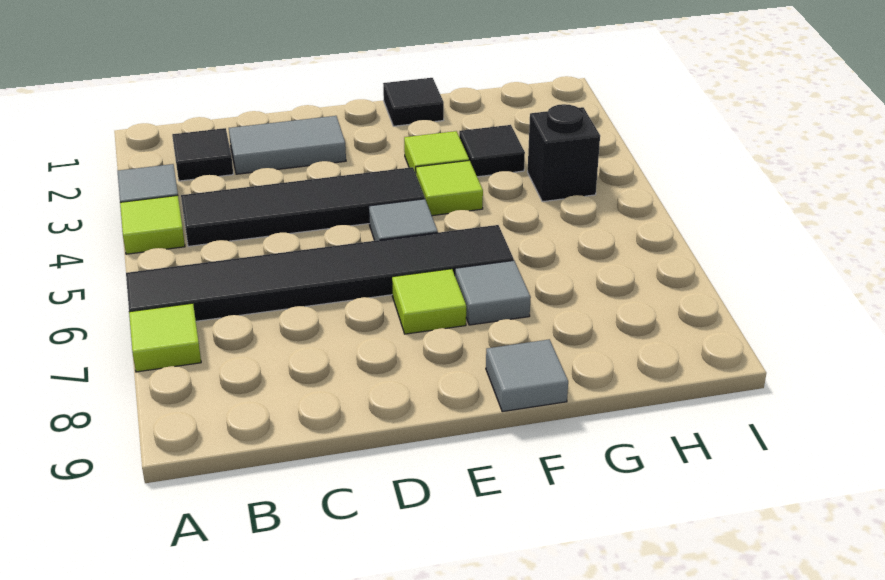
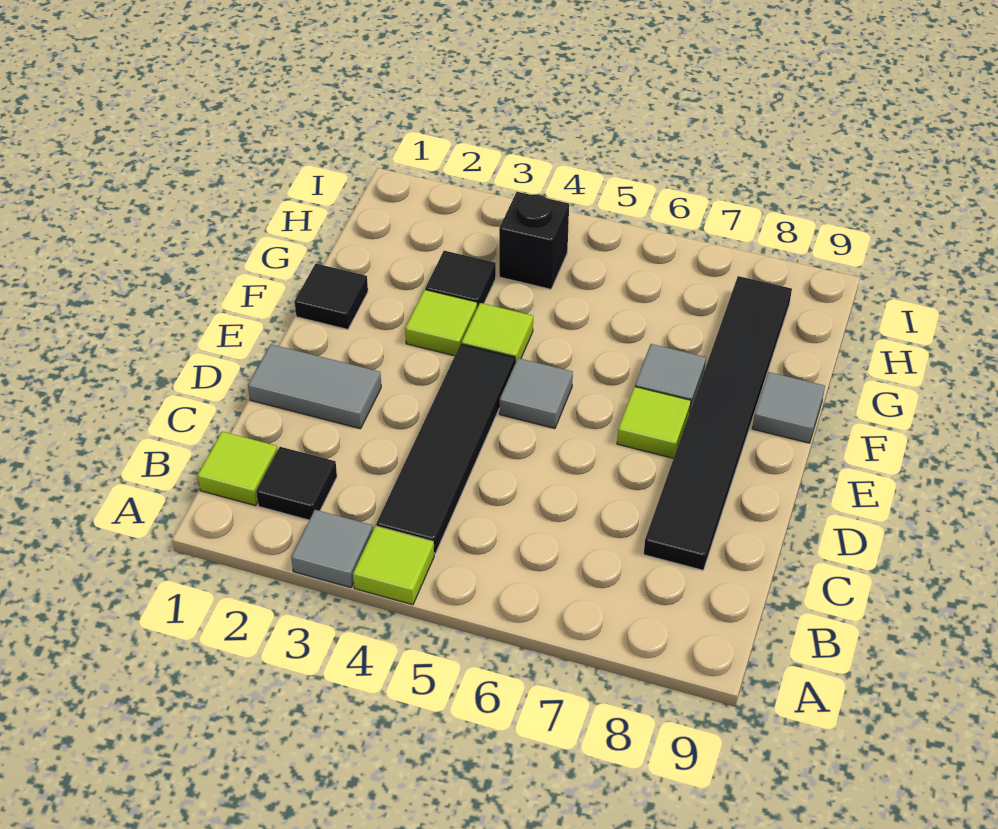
black tile A6:F6 level 1 -> black tile C8:H8 level 1
lime tile A7 level 1 -> lime tile B1 level 1
grey tile C2:D2 level 1 -> grey tile D1:D2 level 1

